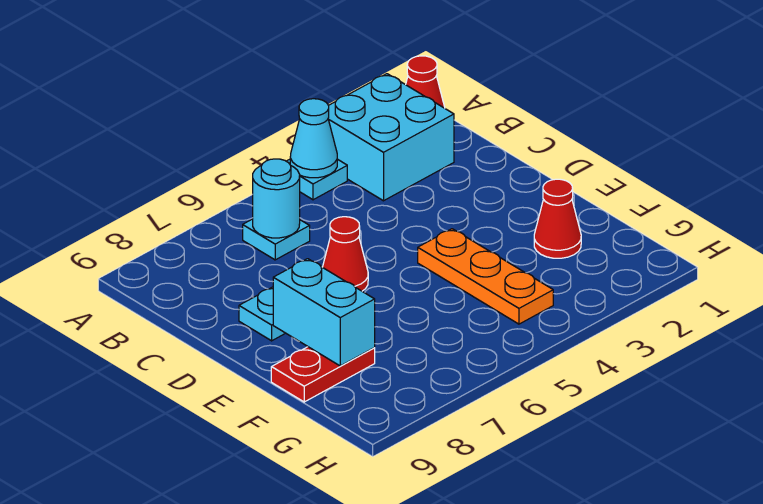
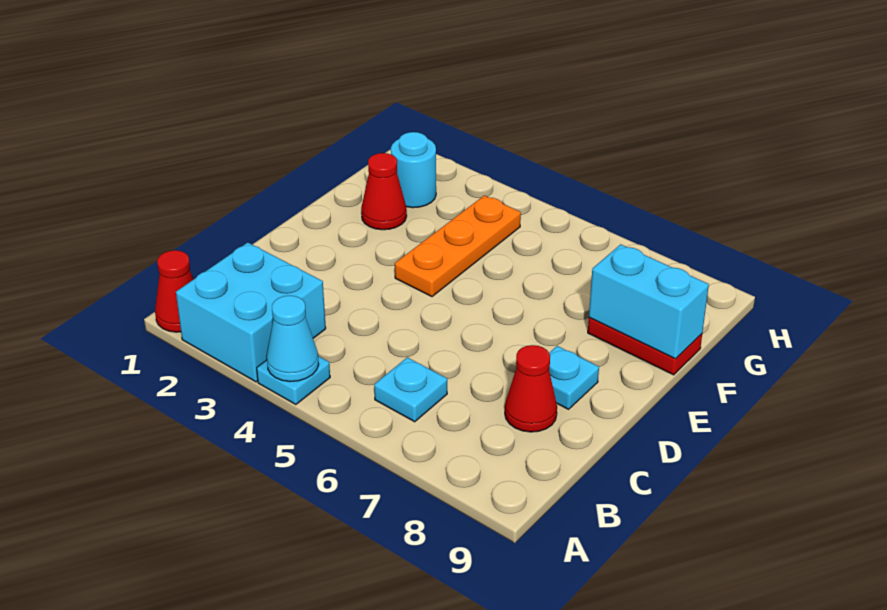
cyan round brick B6 level 2 -> cyan round brick G2 level 1
red cone D6 level 1 -> red cone C8 level 1
cyan brick E8:F8 level 2 -> cyan brick F8:F9 level 2

